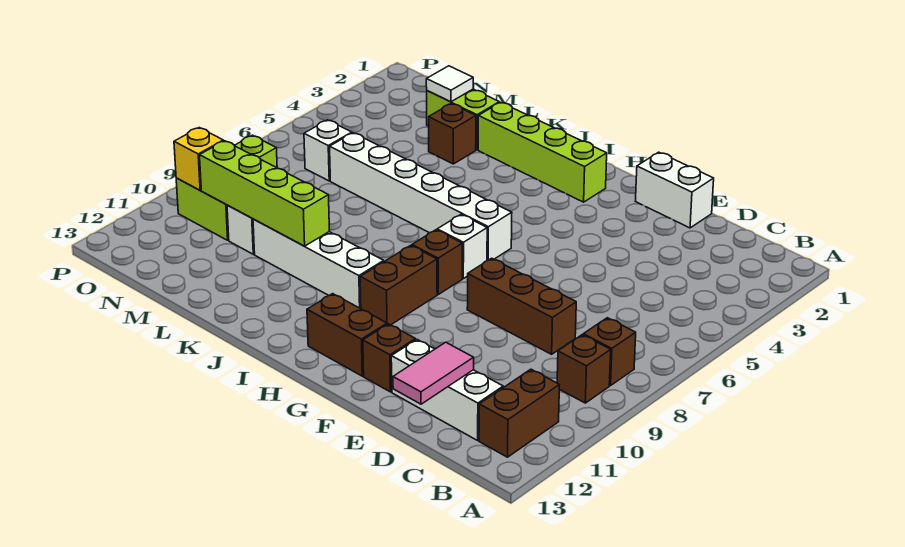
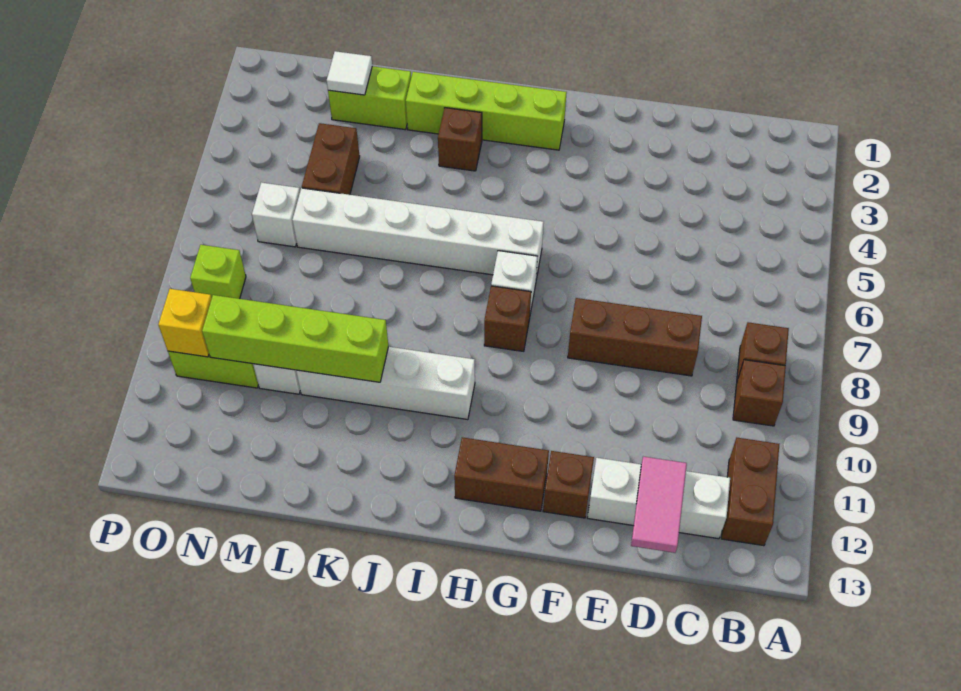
white brick E1:F1 level 1 -> none
brown brick H9:H10 level 1 -> brown brick M4:M5 level 1
brown brick L3 level 1 -> brown brick J3 level 1

